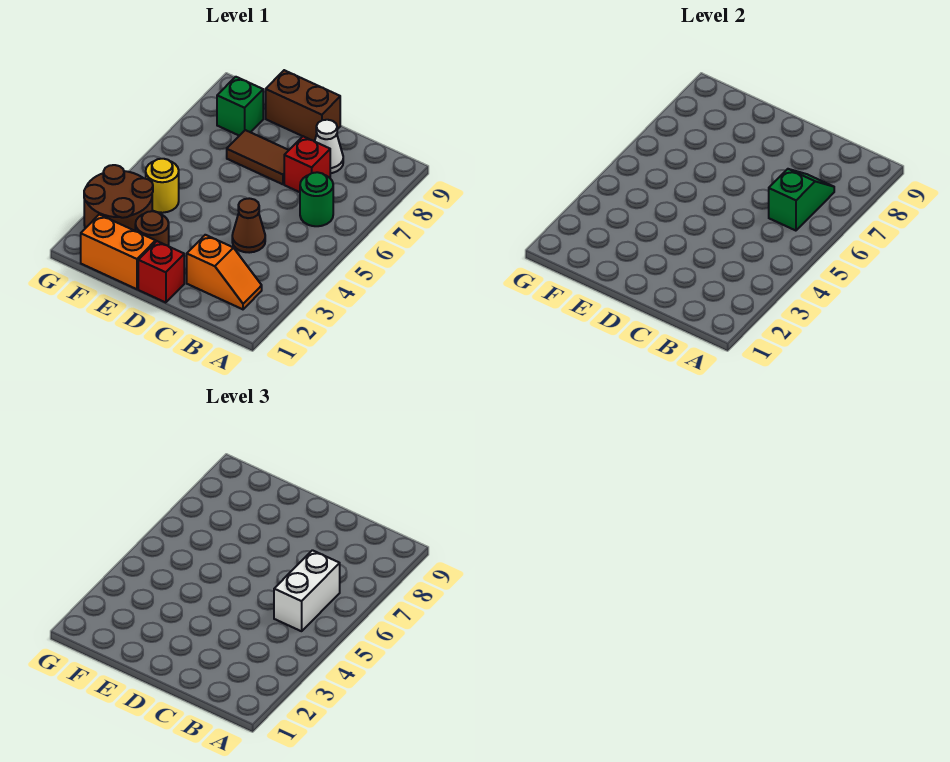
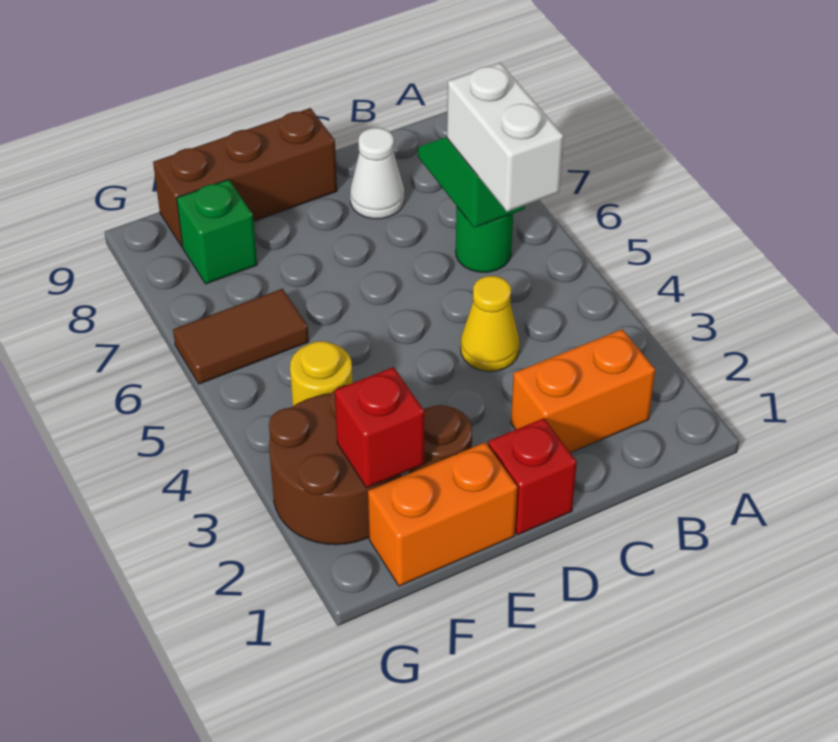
orange slope B2:C2 level 1 top C -> orange brick B2:C2 level 1
brown cone C4 level 1 -> yellow cone C4 level 1
red brick C7 level 1 -> red brick F2 level 2
brown tile D7:E7 level 1 -> brown tile F6:G6 level 1
brown brick D9:E9 level 1 -> brown brick D9:F9 level 1

